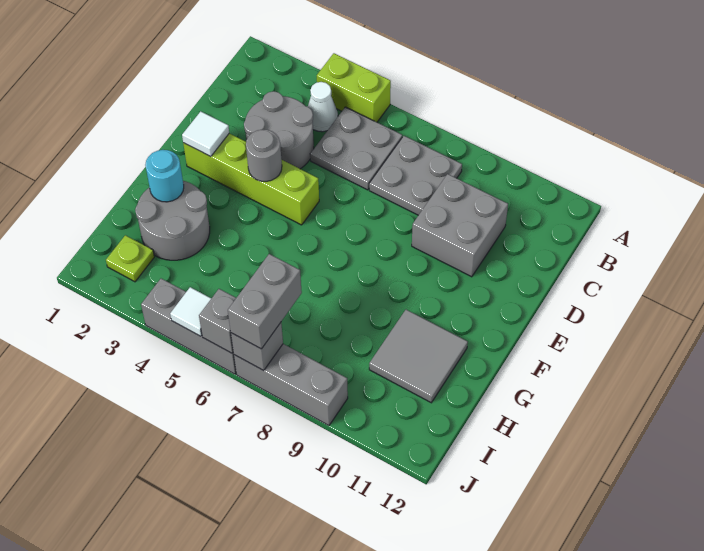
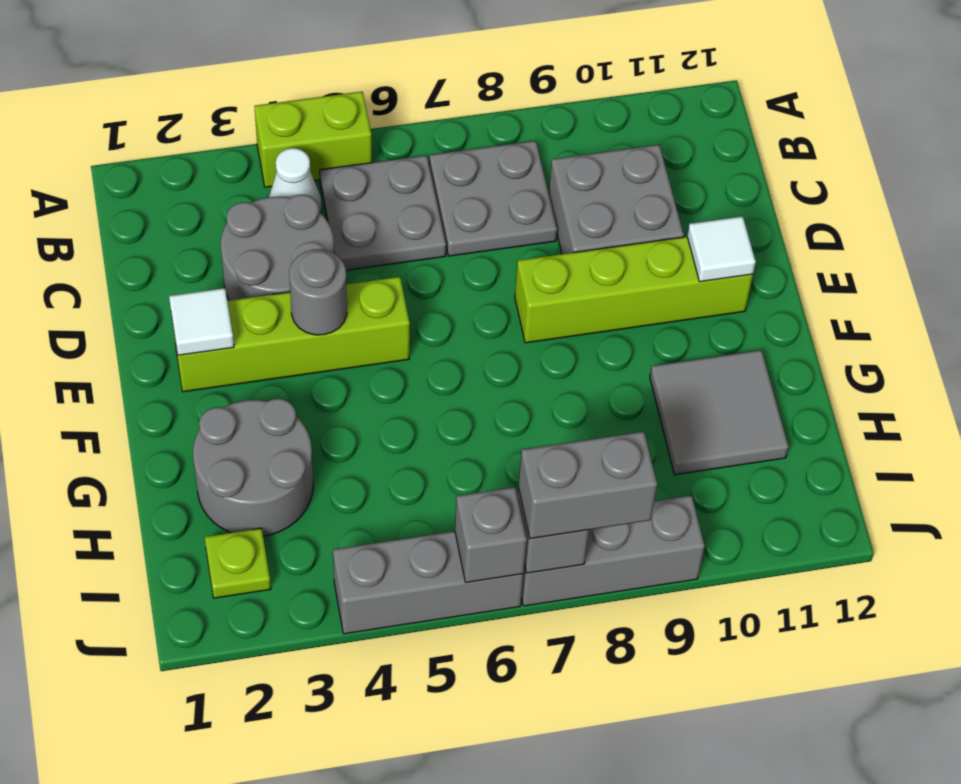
none -> lime brick E8:E11 level 1
cyan round brick G2 level 2 -> none
grey brick I7:J7 level 3 -> grey brick J7:J8 level 3
white tile J5 level 2 -> white tile E11 level 2

